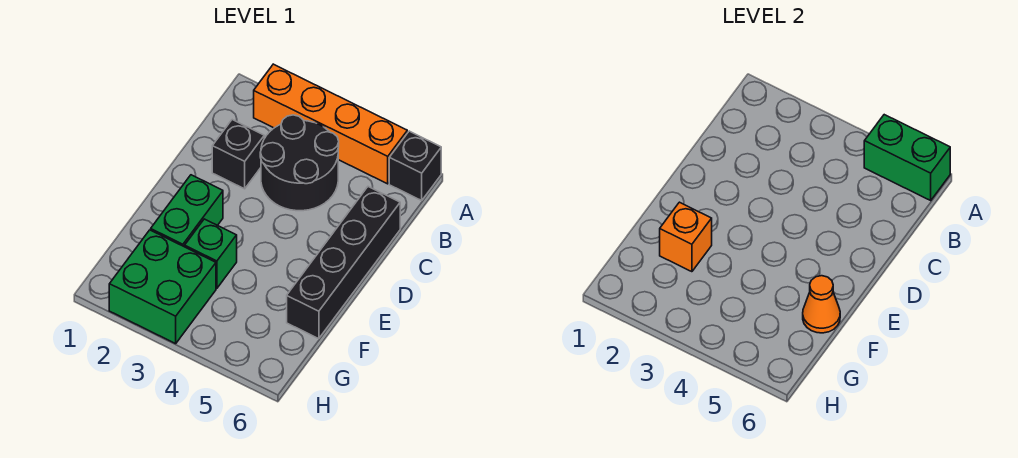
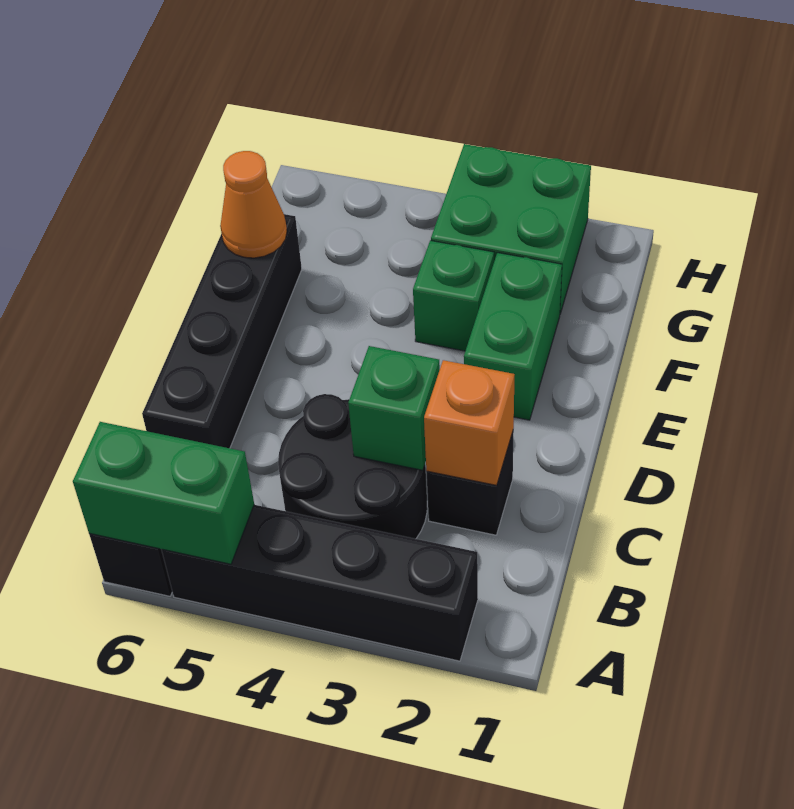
orange brick A2:A5 level 1 -> black brick A2:A5 level 1
none -> green brick C3 level 2
orange brick F2 level 2 -> orange brick C2 level 2

